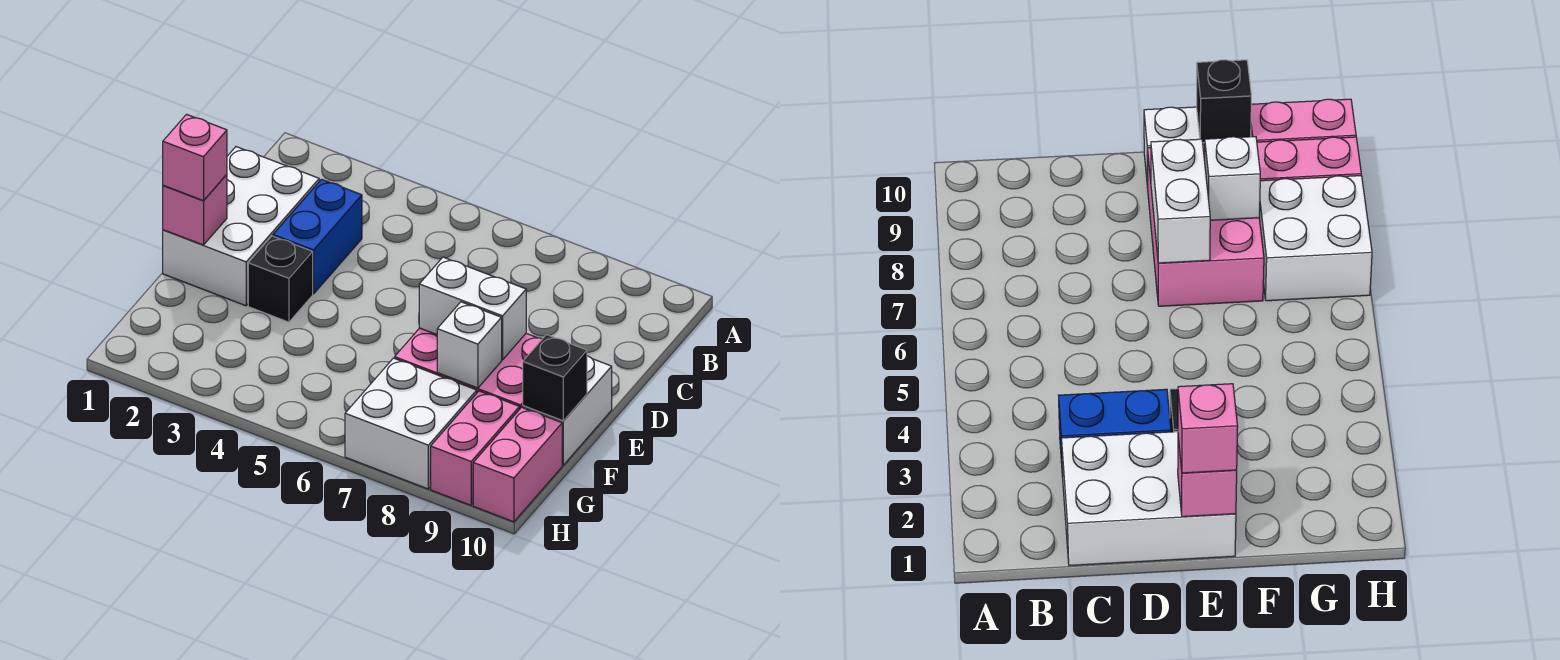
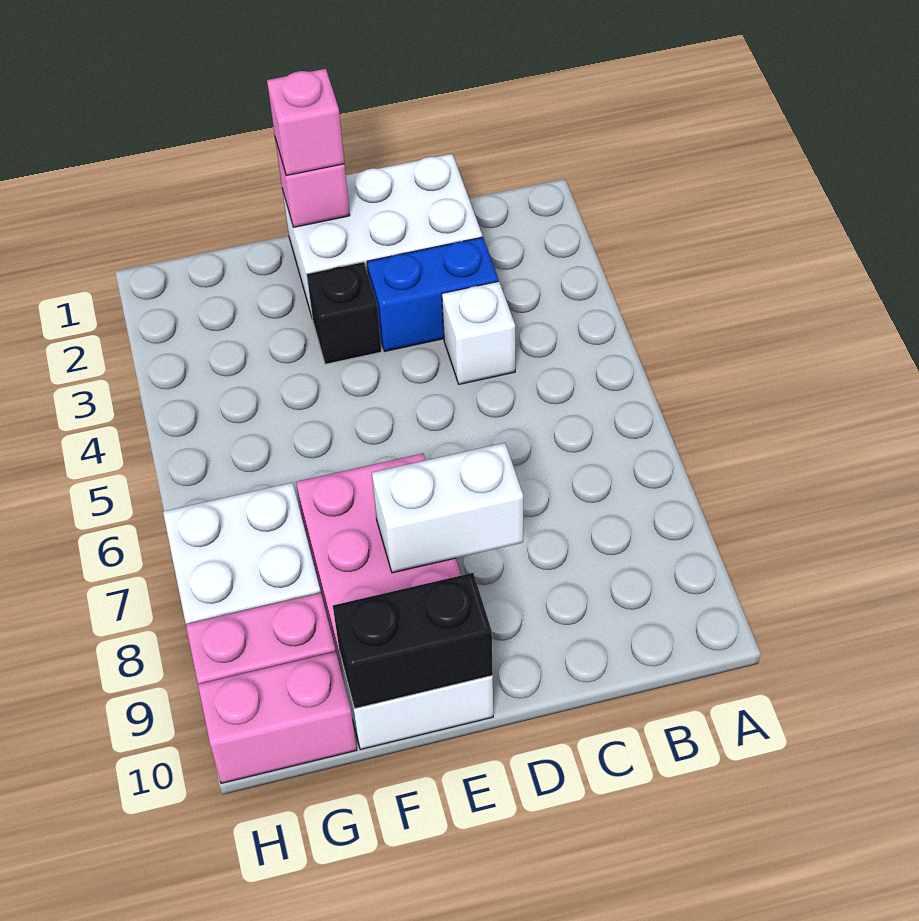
white brick E7:E8 level 2 -> white brick D8:E8 level 2
white brick F8 level 2 -> white brick C4 level 1
black brick F10 level 2 -> black brick E10:F10 level 2

